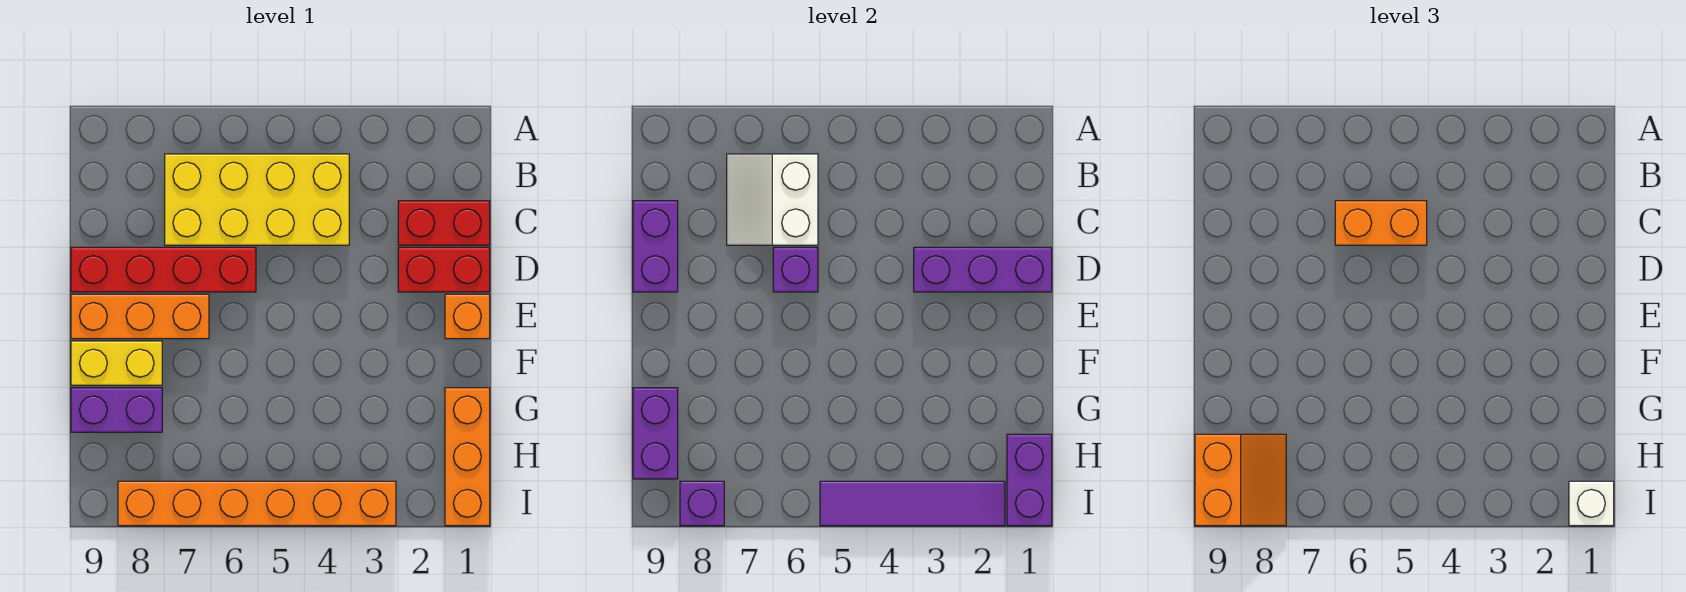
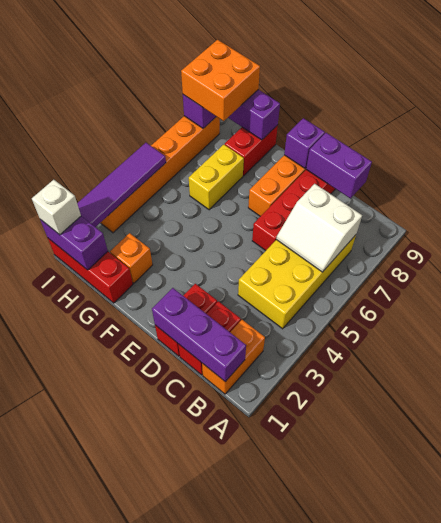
white slope B6:C7 level 2 top 6 -> white slope B6:C7 level 2 top 7
orange brick C5:C6 level 3 -> orange brick B1:B2 level 1
purple brick D1:D3 level 2 -> purple brick B1:D1 level 2
purple brick D6 level 2 -> purple brick E9 level 2
orange brick E1 level 1 -> orange brick G2 level 1
yellow brick F8:F9 level 1 -> yellow brick G6:G7 level 1
orange brick G1:I1 level 1 -> red brick G1:I1 level 1
purple brick G8:G9 level 1 -> red brick G8:G9 level 1
orange slope H8:I9 level 3 top 9 -> orange brick H8:I9 level 3

